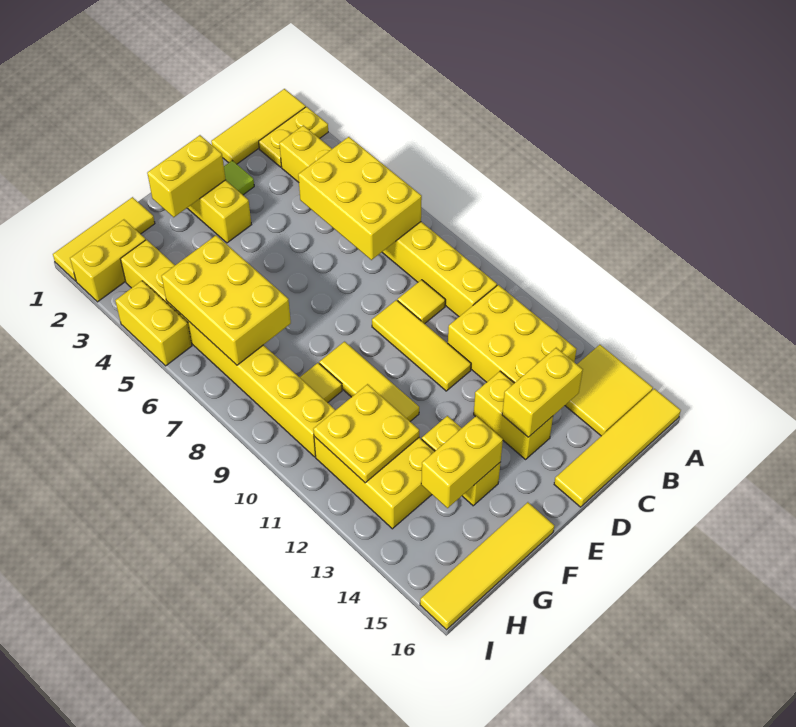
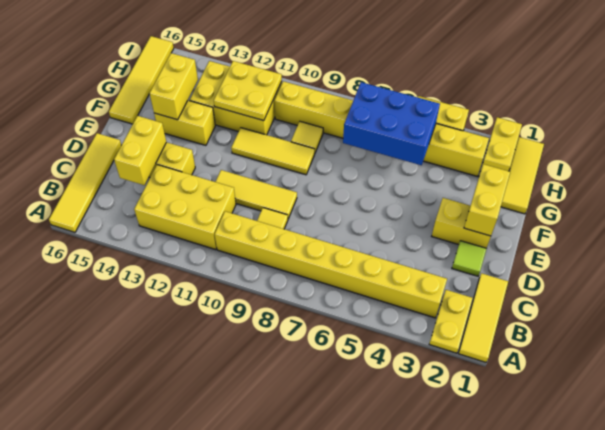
yellow tile A14:B15 level 1 -> none
yellow brick B5:C7 level 2 -> none
yellow brick G5:H7 level 2 -> blue brick G5:H7 level 2

